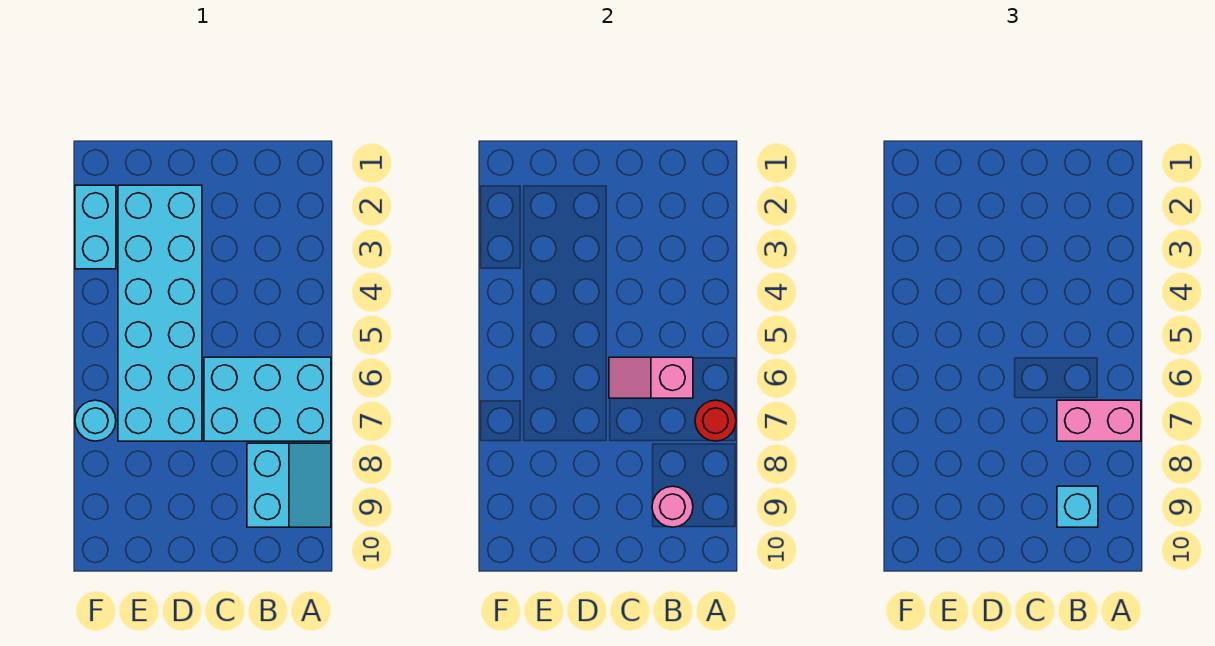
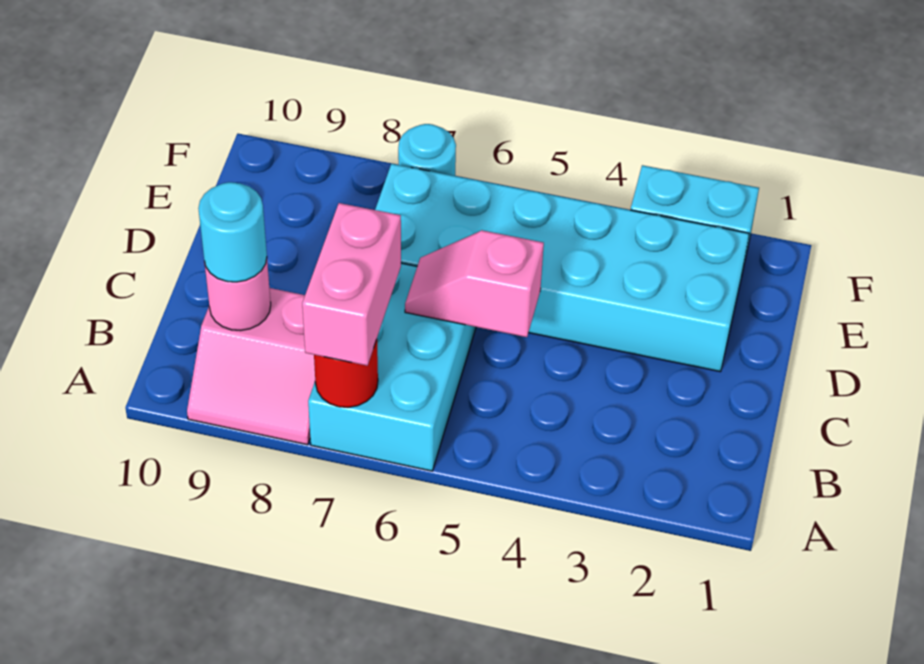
cyan slope A8:B9 level 1 top B -> pink slope A8:B9 level 1 top B
pink slope B6:C6 level 2 top B -> pink slope C5:C6 level 2 top 5
cyan brick B9 level 3 -> cyan round brick B9 level 3

